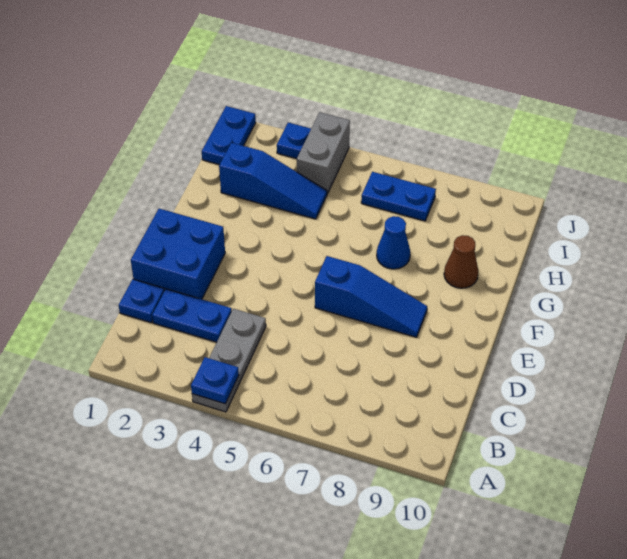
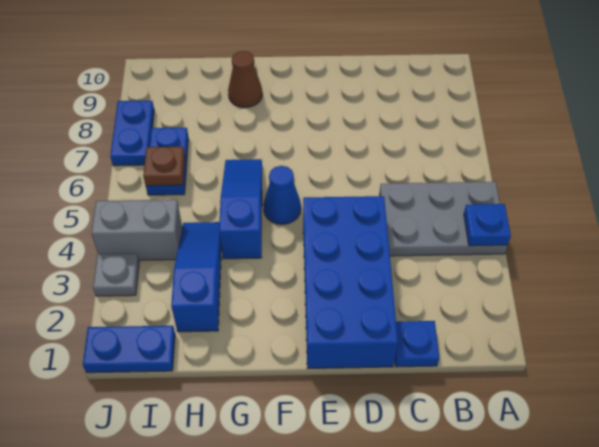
grey plate A4:C4 level 1 -> grey plate A4:C5 level 1
blue plate C2:C3 level 1 -> blue plate J7:J8 level 1
blue brick D1:E2 level 1 -> blue brick D1:E4 level 1
blue slope E6:E8 level 1 top 6 -> blue slope G4:G6 level 1 top 4
blue cone G7 level 1 -> blue cone F5 level 1
none -> brown plate I6 level 2
blue plate J3 level 1 -> grey plate J3 level 1

